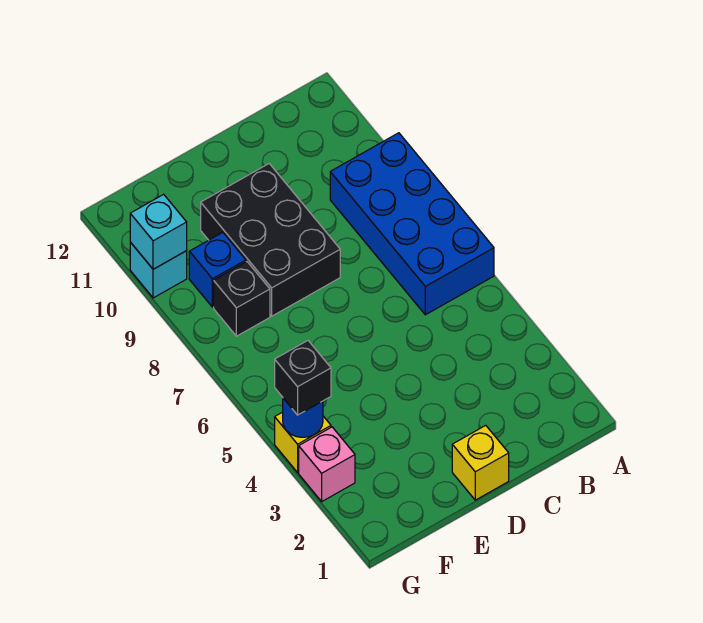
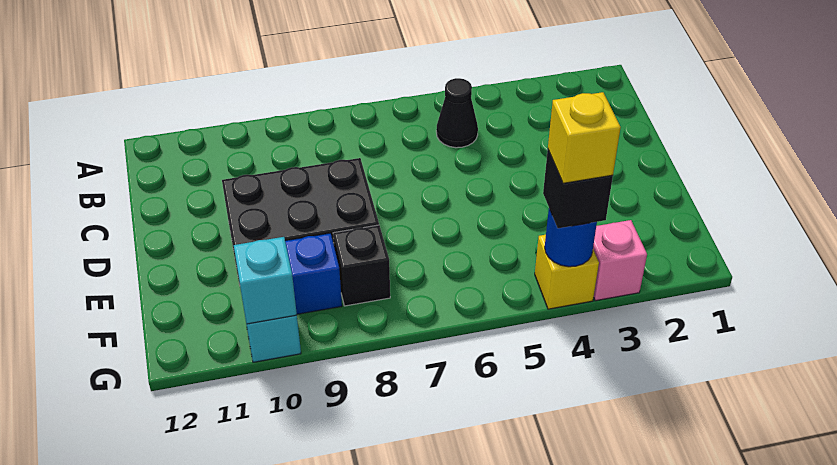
blue brick A6:B9 level 1 -> none
none -> black cone B5 level 1
yellow brick D1 level 1 -> yellow brick G4 level 4

